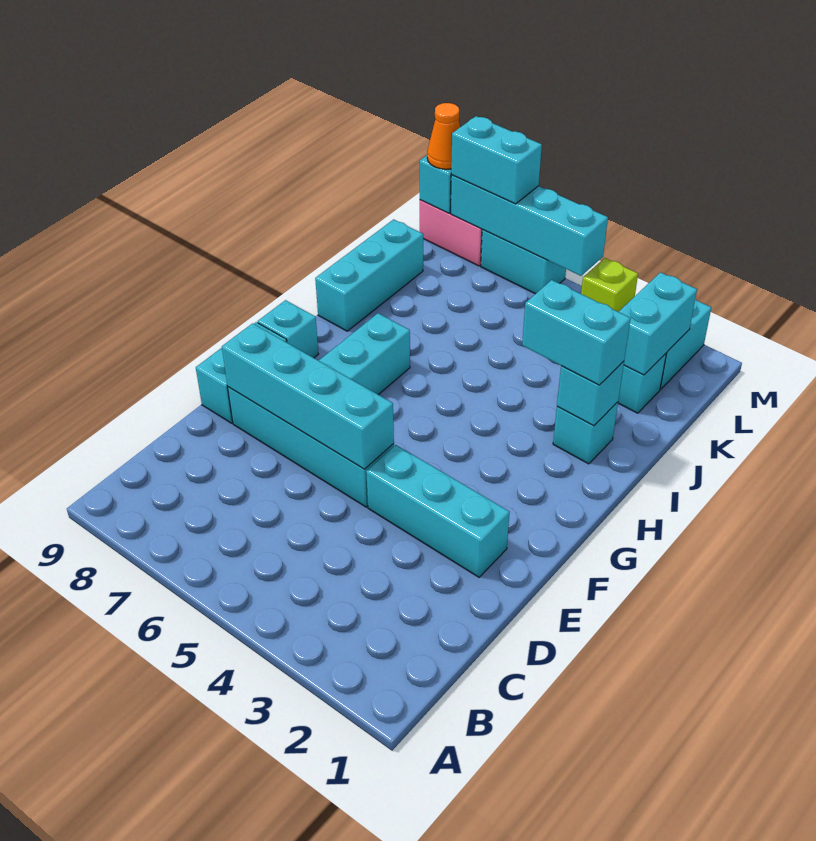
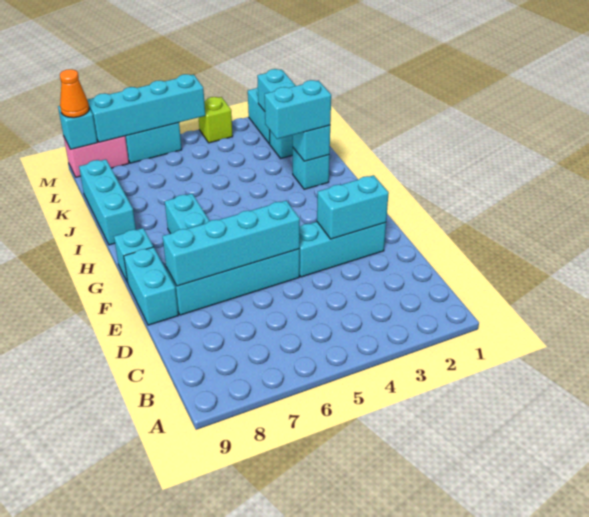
cyan brick M7:M8 level 3 -> cyan brick E2:E3 level 2

